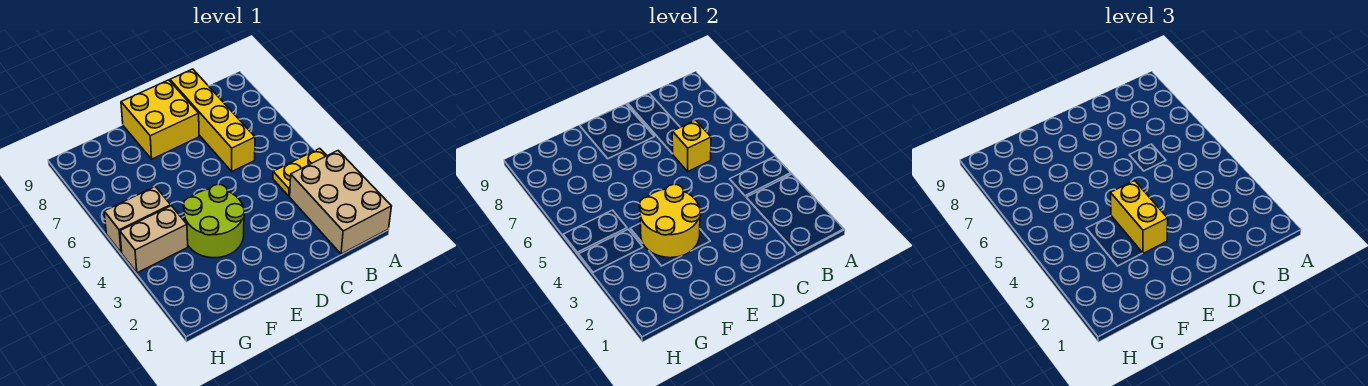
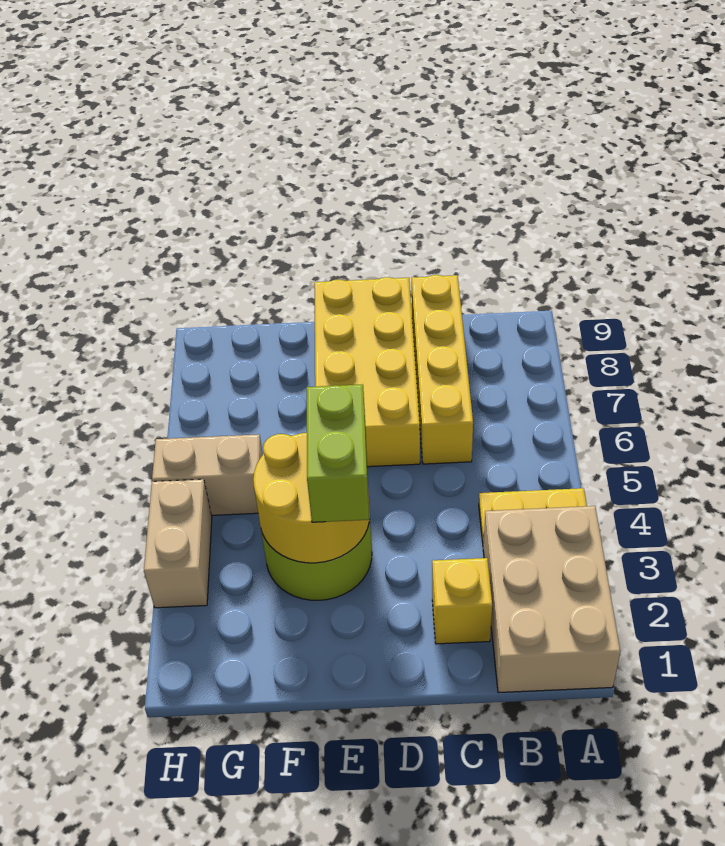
yellow brick C6 level 2 -> yellow brick C2 level 1
yellow brick D8:E9 level 1 -> yellow brick D6:E9 level 1
yellow brick E3:E4 level 3 -> lime brick E3:E4 level 3
tan brick G4:H4 level 1 -> tan brick H3:H4 level 1

